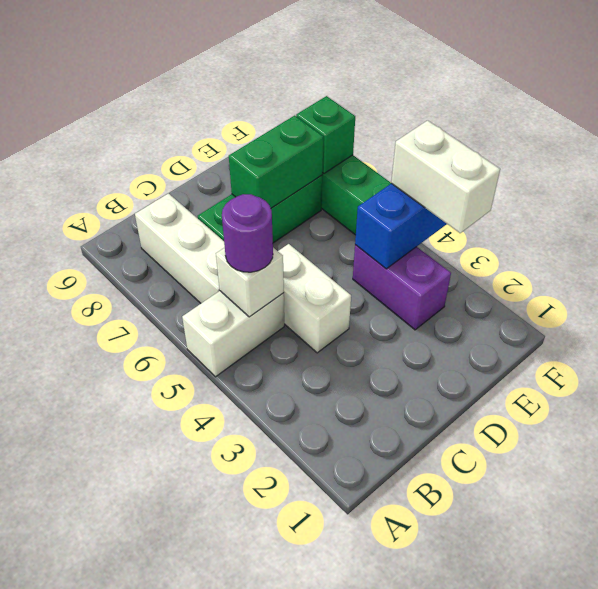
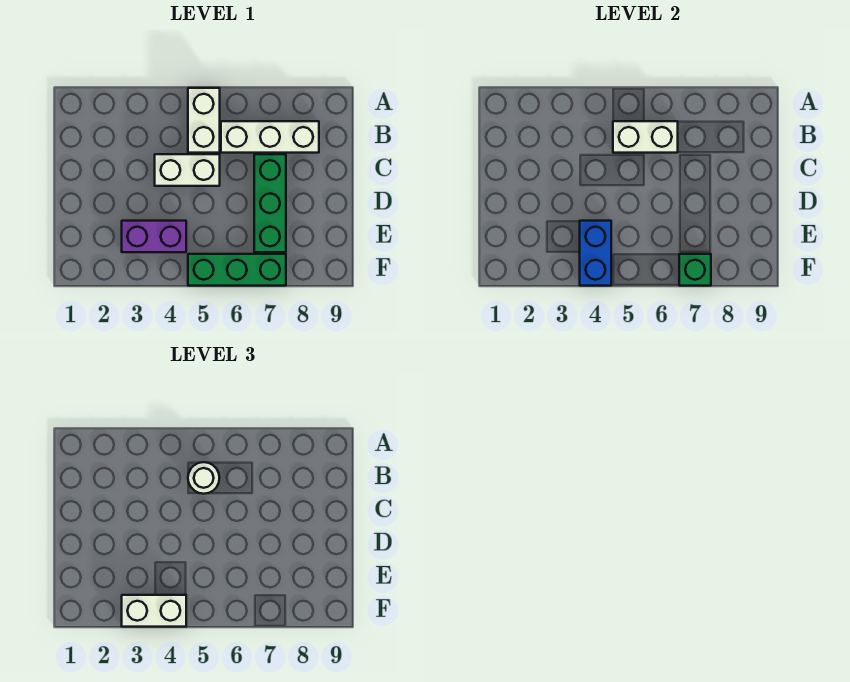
white brick B5 level 2 -> white brick B5:B6 level 2
purple round brick B5 level 3 -> white round brick B5 level 3
green brick D7:E7 level 2 -> none

